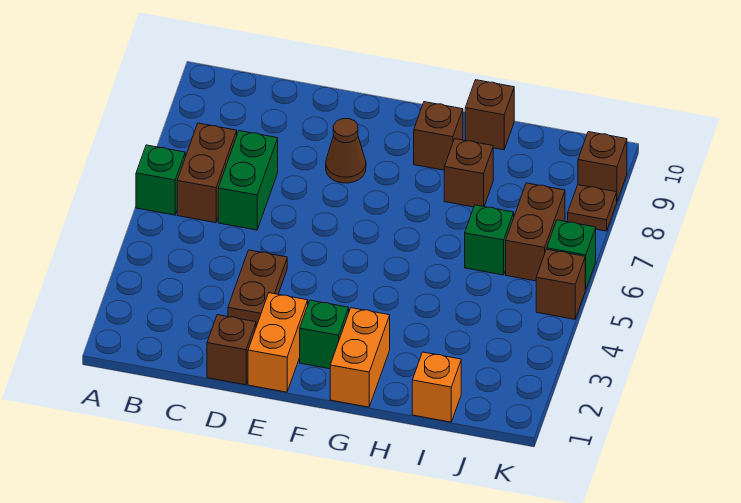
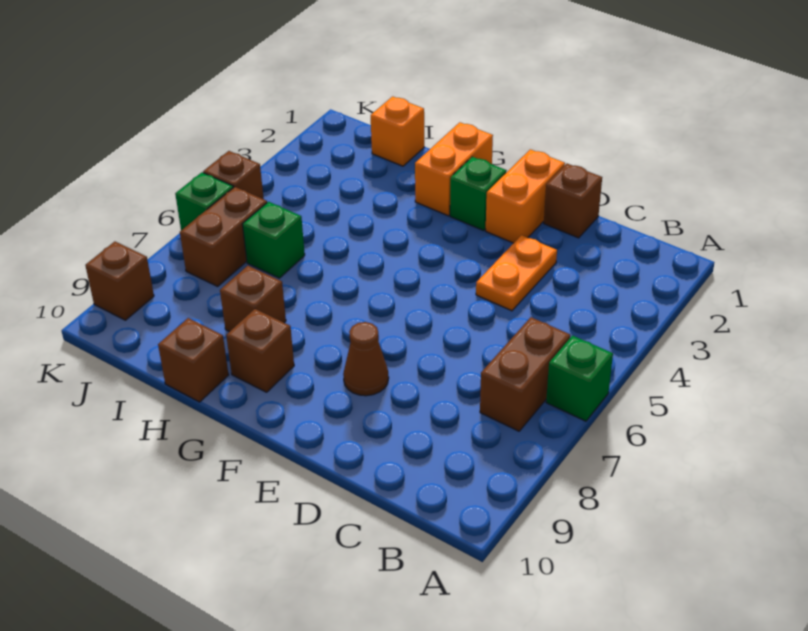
green brick C6:C7 level 1 -> none
brown plate D3:D4 level 1 -> orange plate D3:D4 level 1
brown plate K8 level 1 -> none

